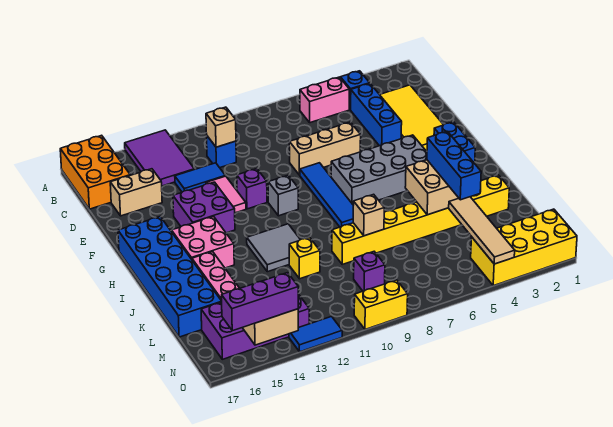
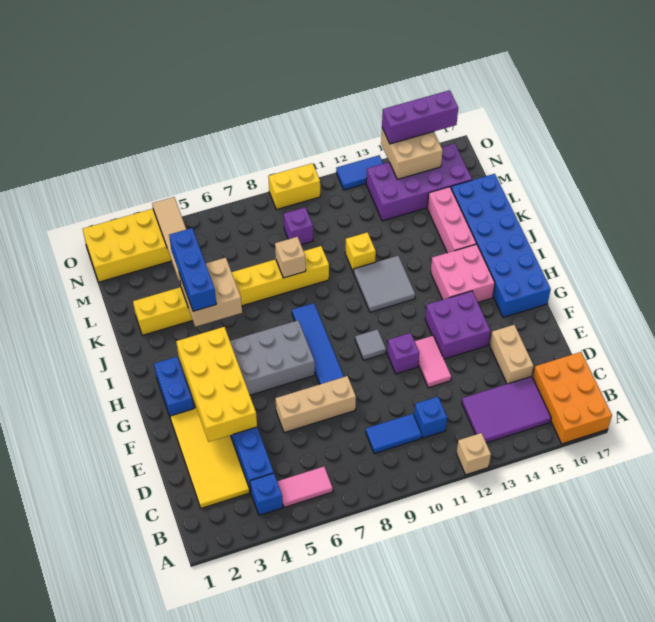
purple tile A13:C14 level 1 -> purple tile B13:C15 level 1
pink brick B5:B6 level 1 -> pink tile B5:B6 level 1
tan brick C11 level 2 -> tan brick A12 level 1
blue tile D12:D13 level 1 -> blue tile C9:C10 level 1
tan brick D15:D16 level 1 -> tan brick D15:E15 level 1
none -> yellow brick E3:H4 level 2
grey brick G10 level 1 -> grey tile G10 level 1

